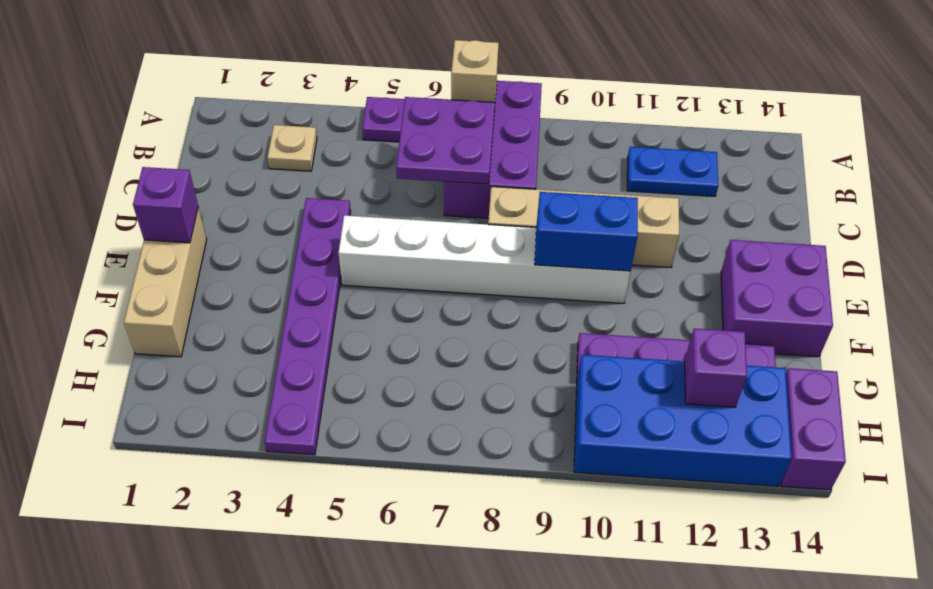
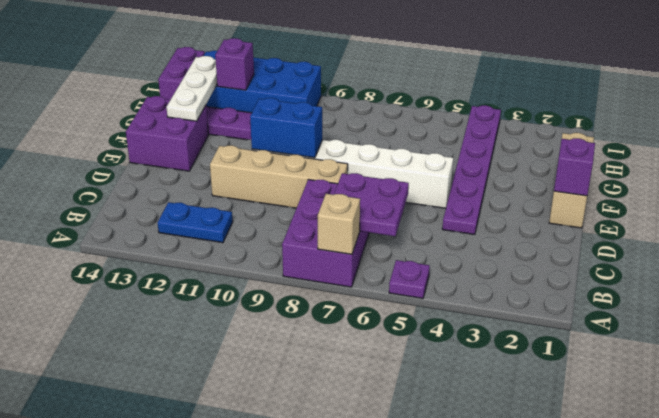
tan plate B3 level 1 -> none
none -> white plate F13:H13 level 2

